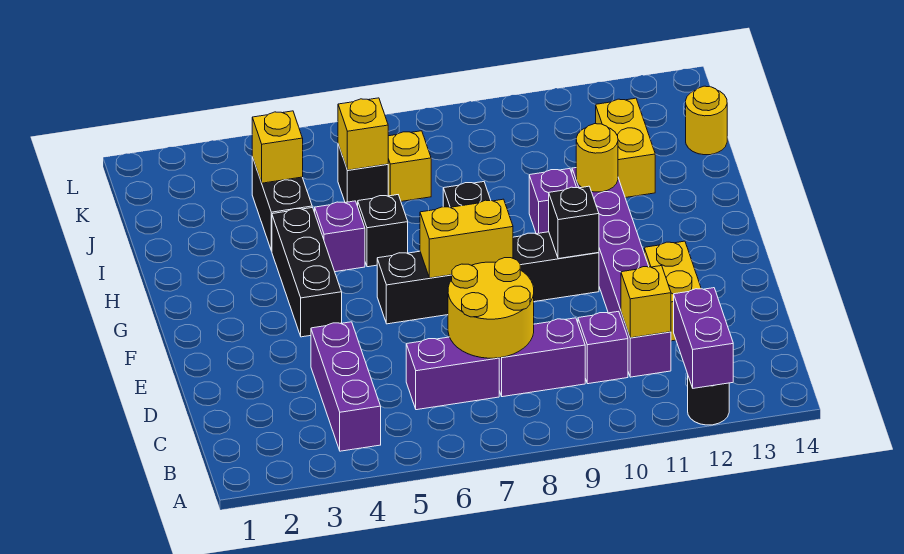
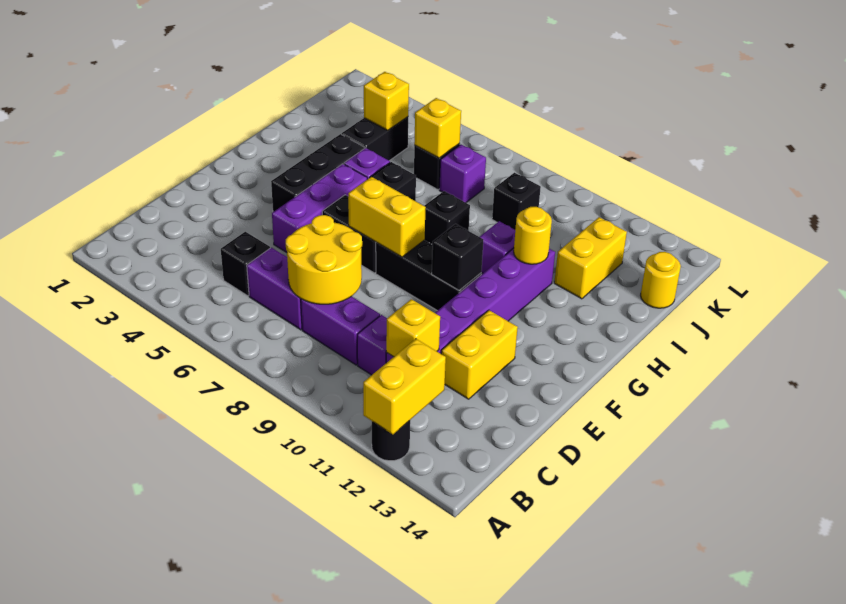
purple brick A12:B12 level 2 -> yellow brick A12:B12 level 2
purple brick B4:D4 level 1 -> purple brick E5:G5 level 1
none -> black brick C5 level 1
yellow brick J7 level 1 -> purple brick J7 level 1
none -> black brick J9 level 1

